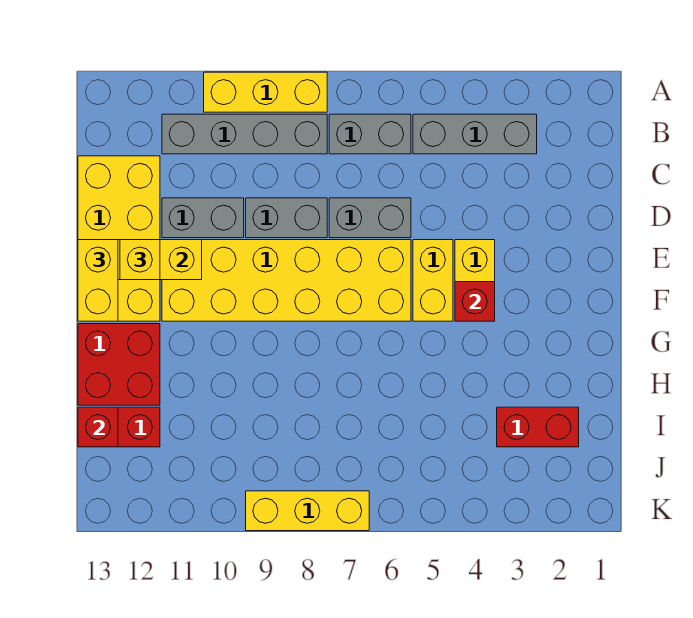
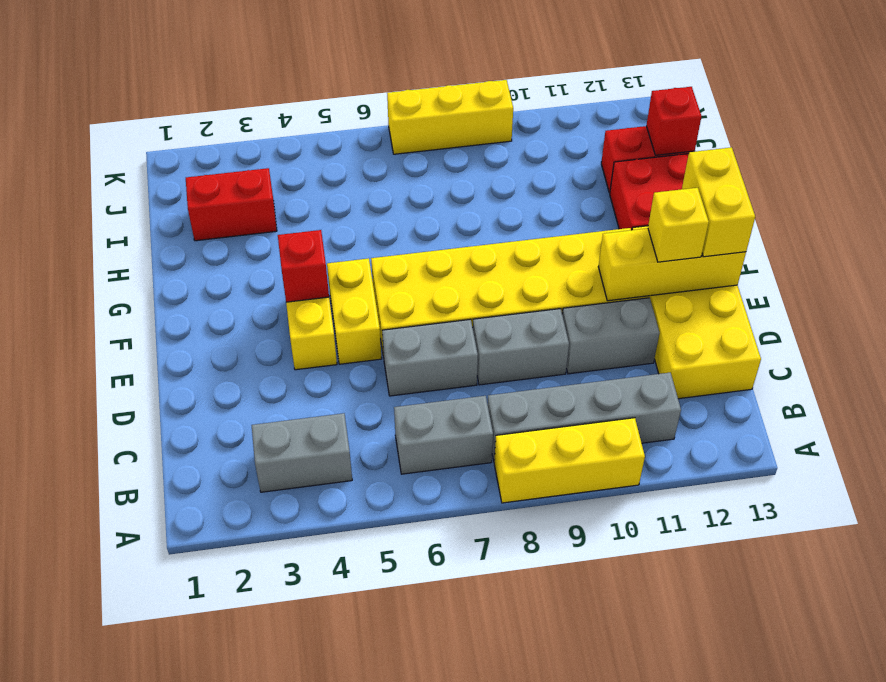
grey brick B3:B5 level 1 -> grey brick B3:B4 level 1

